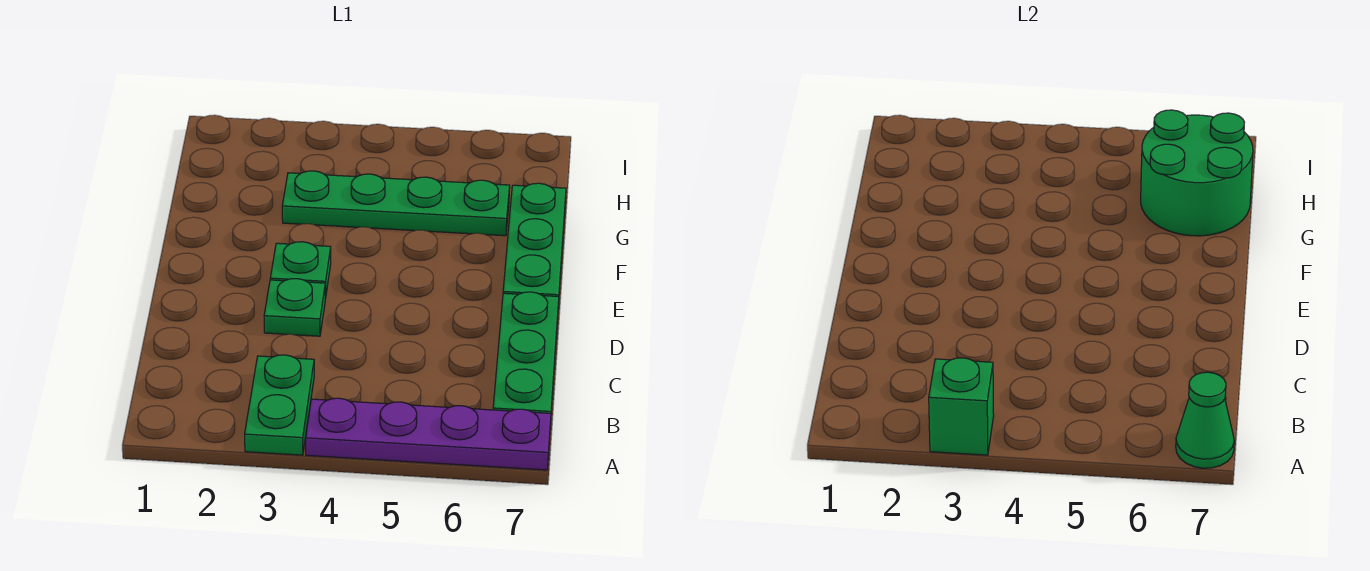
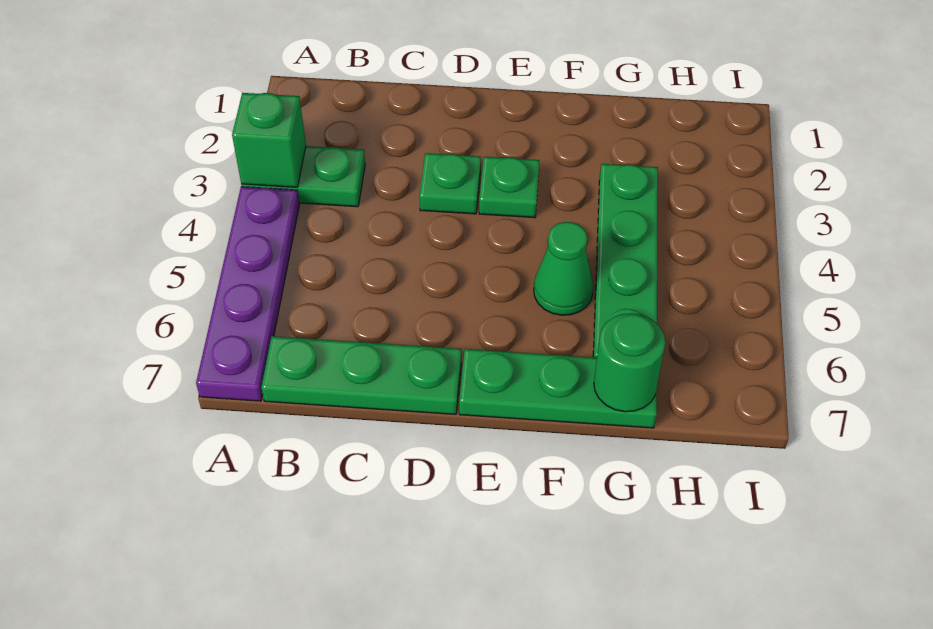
green cone A7 level 2 -> green cone F5 level 1
green round brick G6:H7 level 2 -> green round brick G7 level 2

